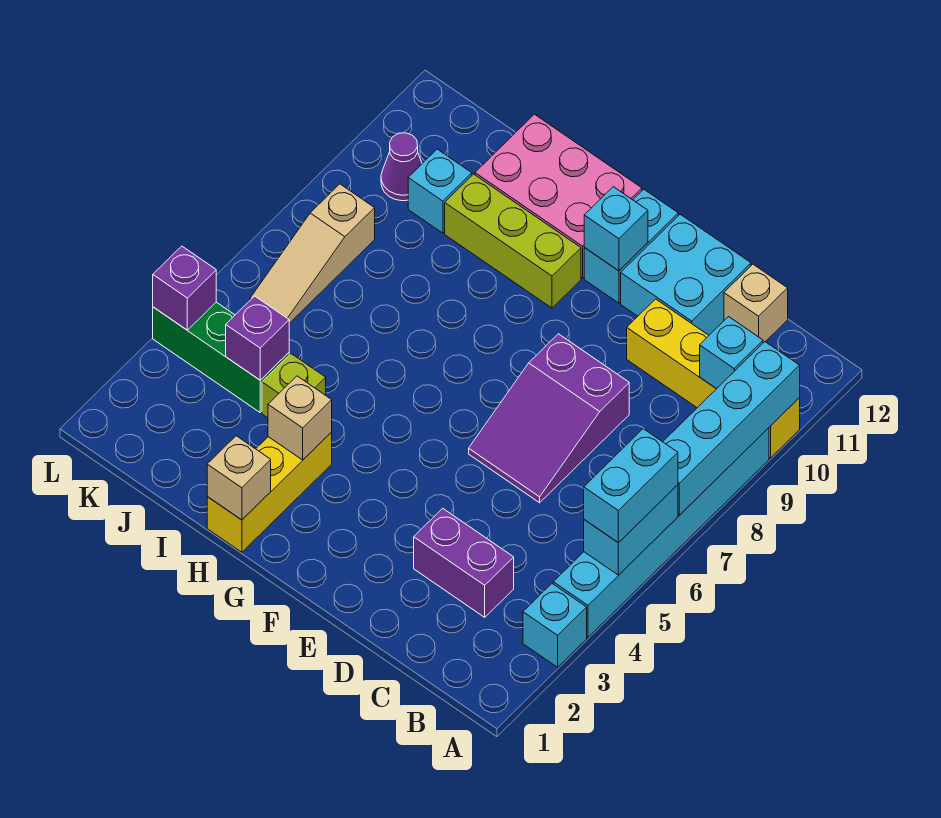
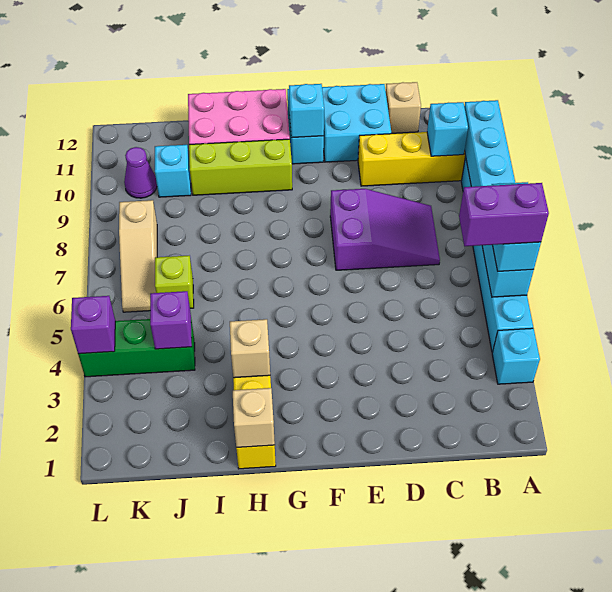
purple brick C3:D3 level 1 -> purple brick A5:B5 level 4
purple slope D6:E8 level 1 top 8 -> purple slope C7:E8 level 1 top E
lime brick I4 level 1 -> lime brick J6 level 1

